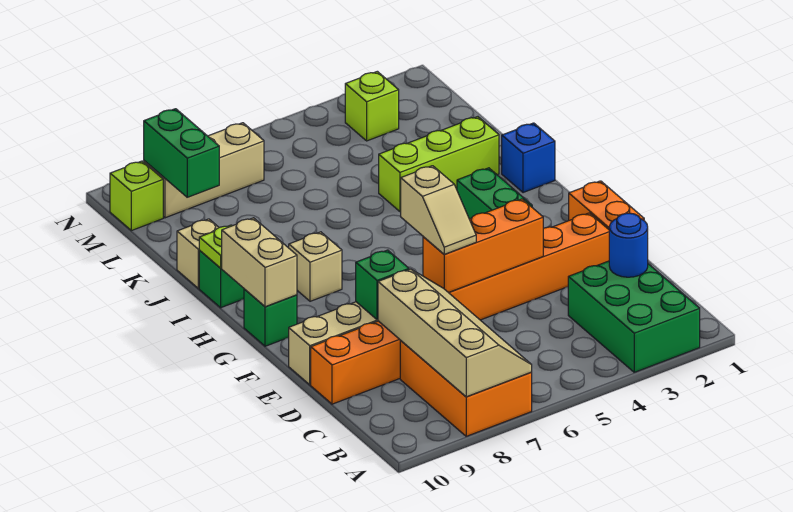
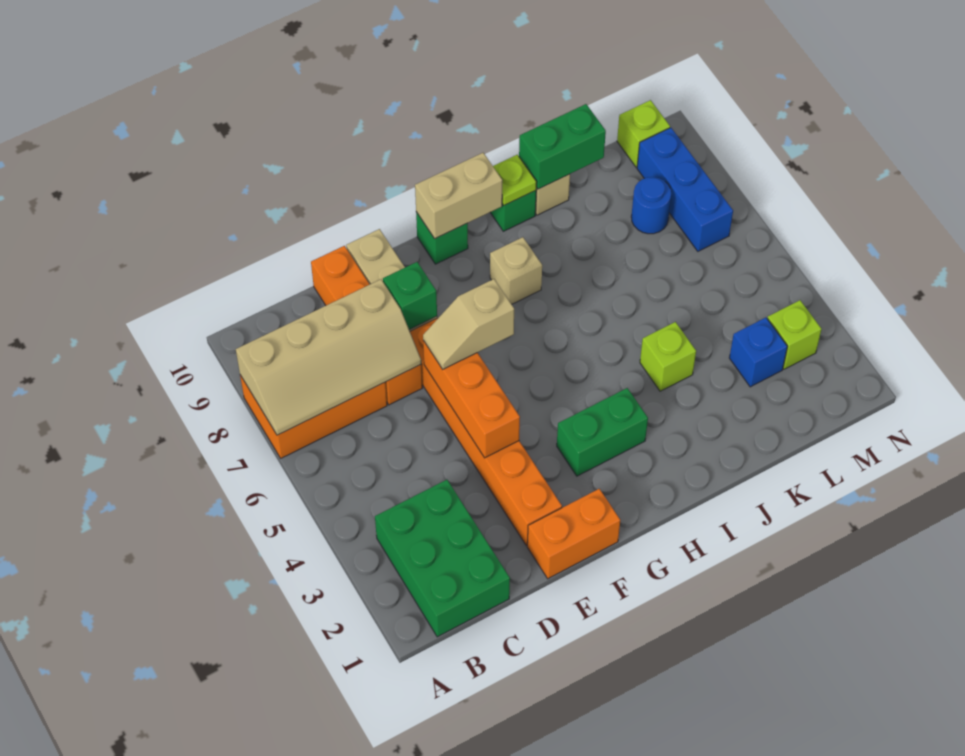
green brick A2:C3 level 1 -> green brick B1:C3 level 1
blue round brick C2 level 2 -> blue round brick L8 level 1
blue brick I1 level 1 -> blue brick L3 level 1
lime brick J2:J4 level 1 -> lime brick J4 level 1
green brick L9:M9 level 2 -> green brick J10:K10 level 2
tan brick M7:M9 level 1 -> blue brick M7:M9 level 1

